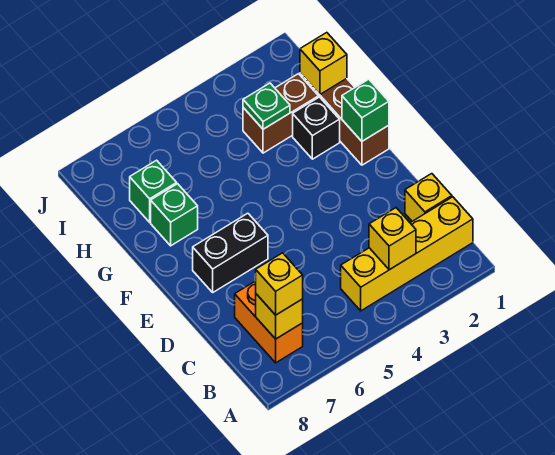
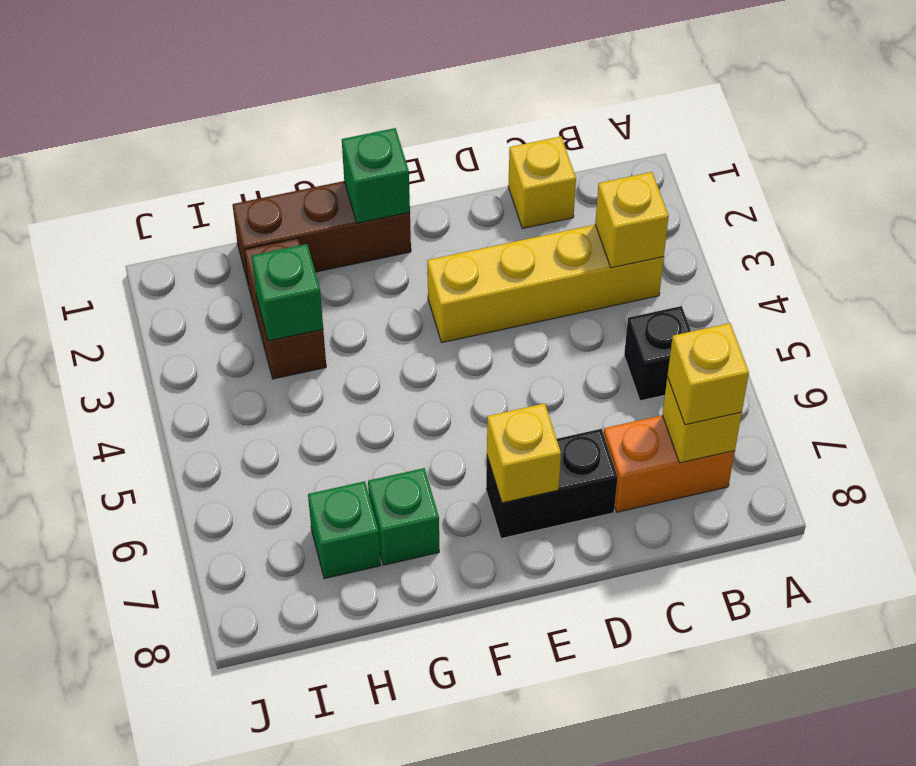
yellow brick B1:B4 level 1 -> yellow brick B3:E3 level 1
black brick E6:E7 level 1 -> black brick D7:E7 level 1
black brick G2 level 1 -> black brick B5 level 1
yellow brick H1 level 2 -> yellow brick E7 level 2
green plate H3 level 2 -> green brick H3 level 2

